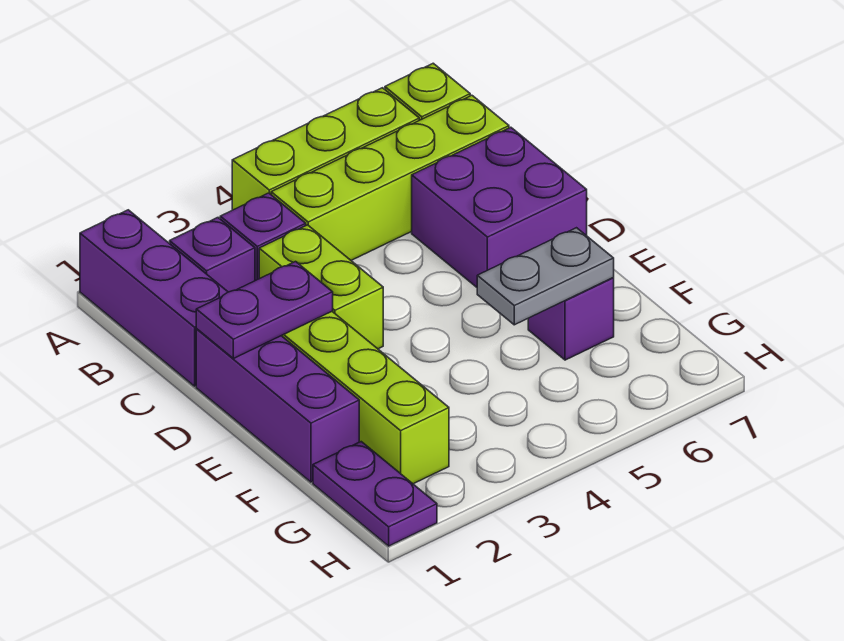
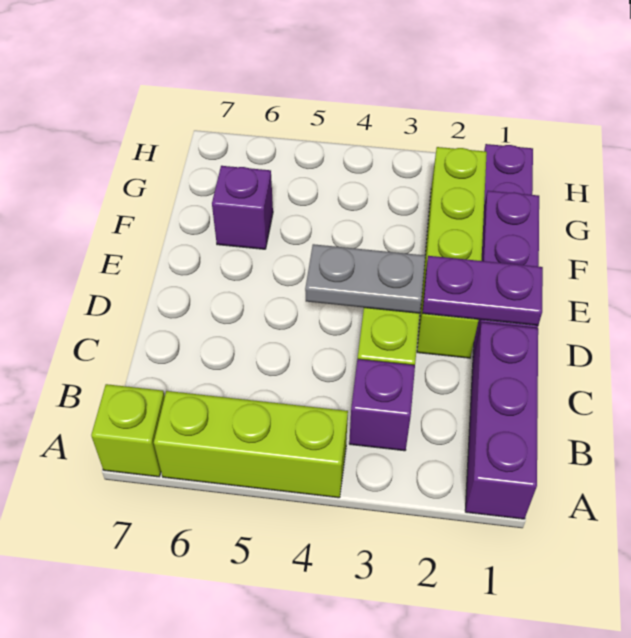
purple brick B2 level 1 -> none
lime brick B4:B7 level 1 -> none
purple brick C6:D7 level 1 -> none
grey plate F5:F6 level 2 -> grey plate D3:D4 level 2

